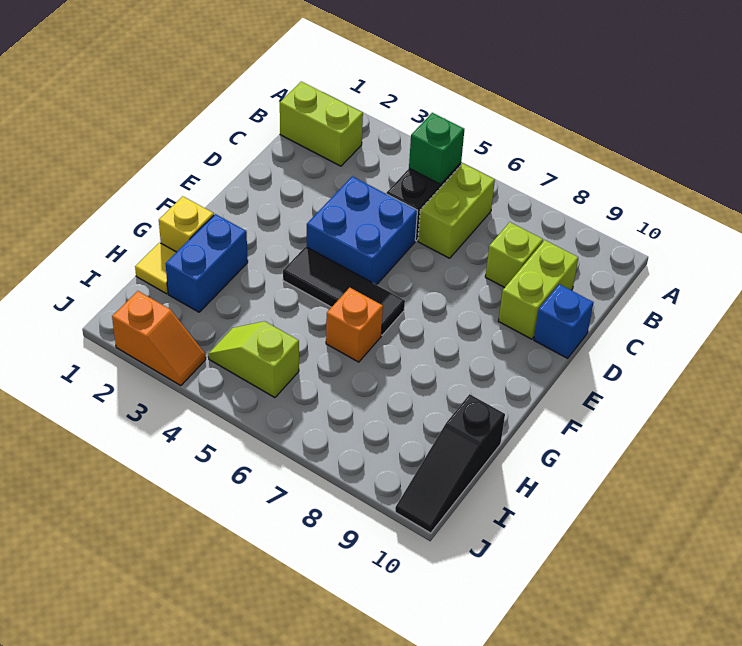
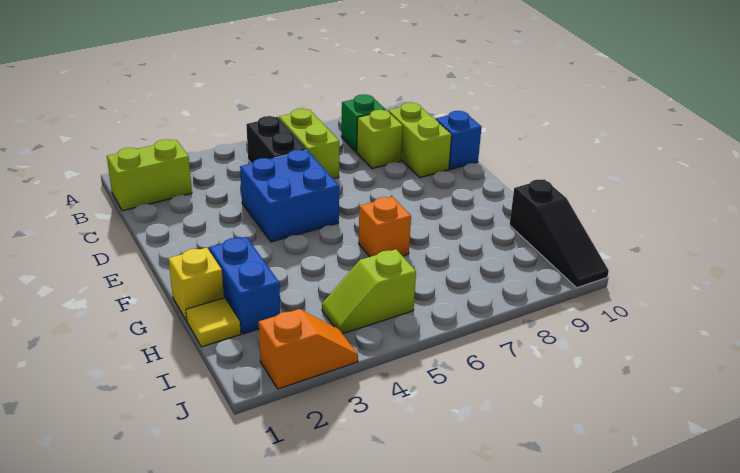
green brick B5 level 2 -> green brick B8 level 1
black tile F4:F6 level 1 -> none

